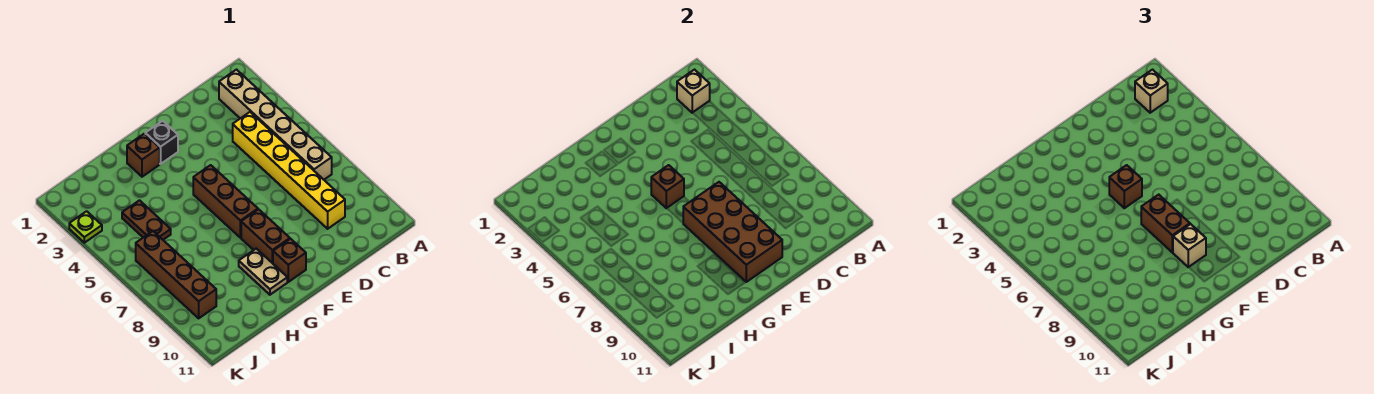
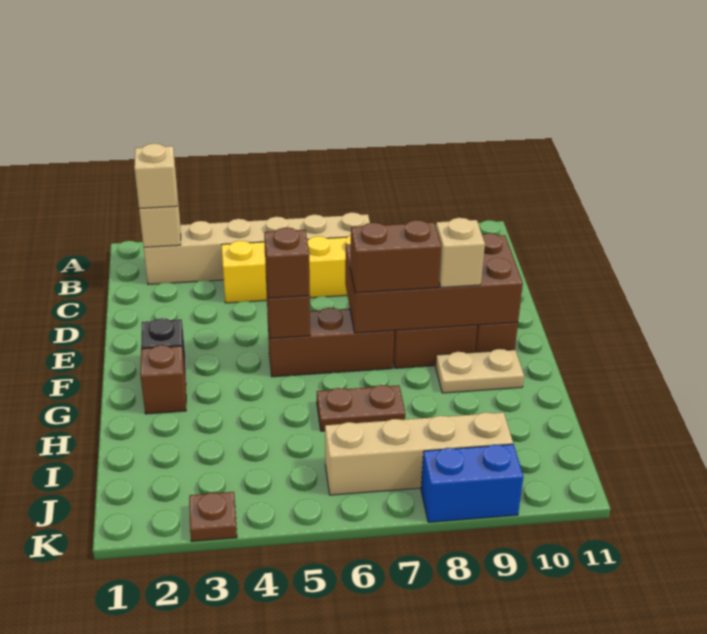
brown plate I4:I5 level 1 -> brown plate H6:H7 level 1
brown brick J6:J9 level 1 -> tan brick J6:J9 level 1
lime plate K3 level 1 -> brown plate K3 level 1
none -> blue brick K8:K9 level 1

